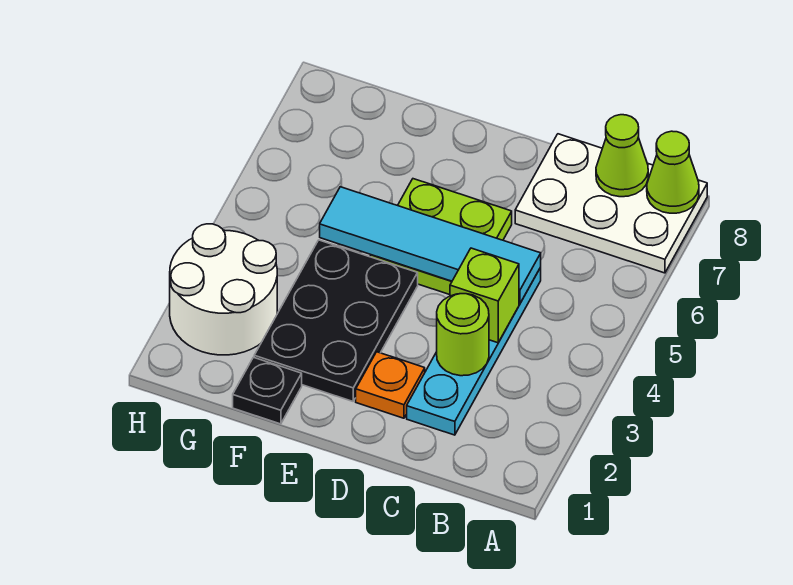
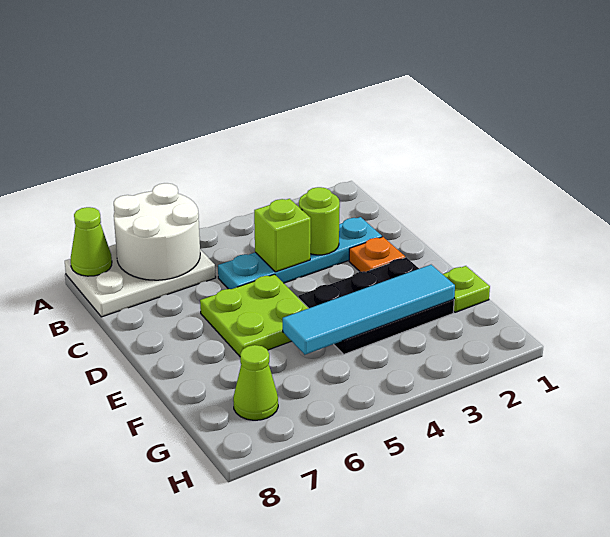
white plate A7:C8 level 1 -> white plate A6:B8 level 1
lime cone B8 level 2 -> lime cone G7 level 1
cyan tile C5:F5 level 2 -> cyan tile F2:F5 level 2
black plate F1 level 1 -> lime plate F1 level 1
white round brick G2:H3 level 1 -> white round brick A6:B7 level 2

